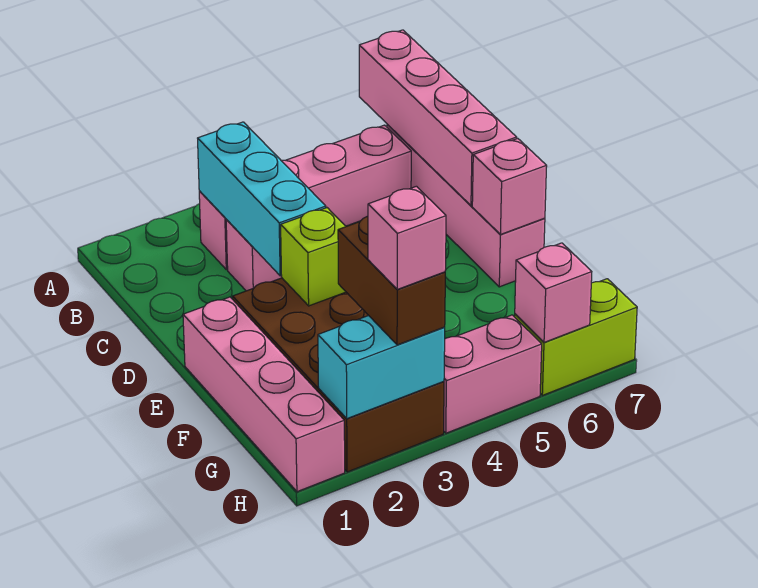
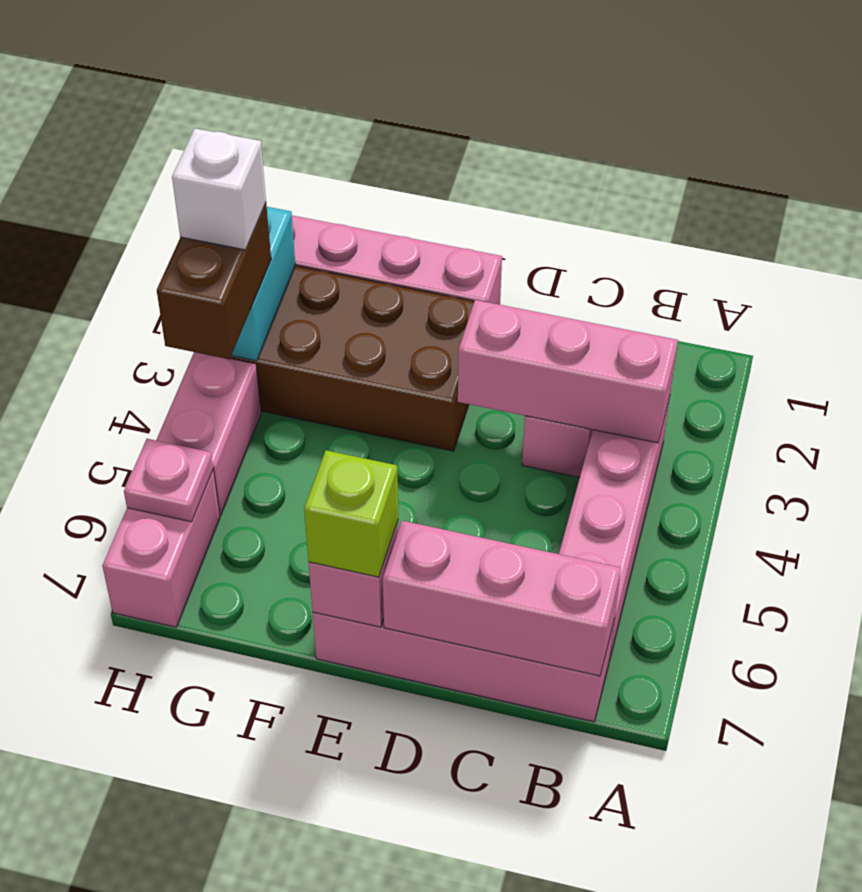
pink brick A7:D7 level 2 -> pink brick B7:D7 level 2
cyan brick B3:D3 level 2 -> pink brick B3:D3 level 2
lime brick E3 level 2 -> lime brick E7 level 3
brown brick G3:H3 level 3 -> brown brick H3:H4 level 3
pink brick H3 level 4 -> white brick H3 level 4
lime brick H6:H7 level 1 -> pink brick H6:H7 level 1
pink brick H6 level 2 -> pink plate H6 level 2

